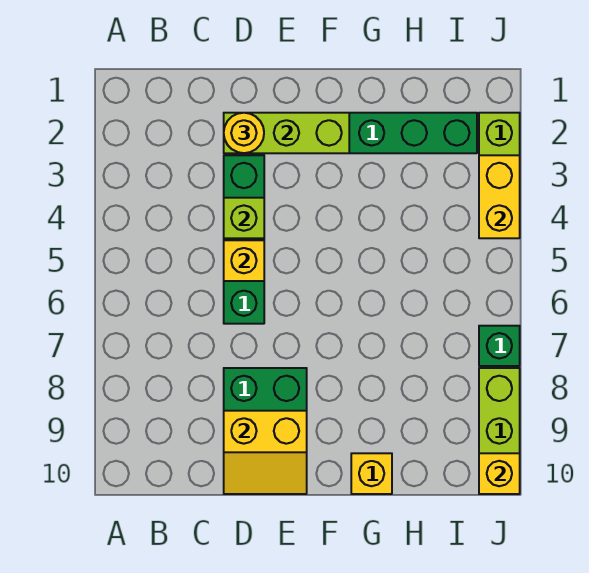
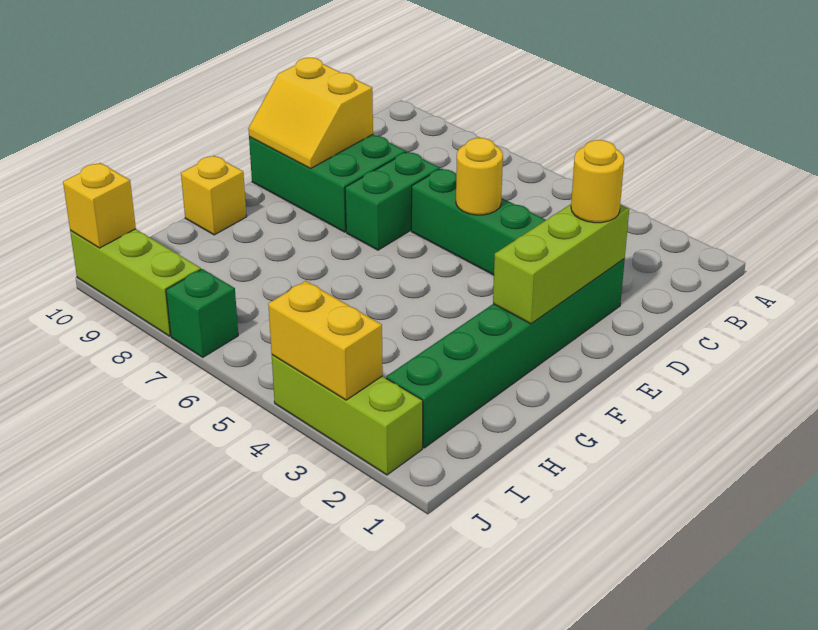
lime brick D4 level 2 -> none
yellow brick D5 level 2 -> yellow round brick D5 level 2
none -> green brick D7:E7 level 1
yellow slope D9:E10 level 2 top 9 -> yellow slope D9:E10 level 2 top D

